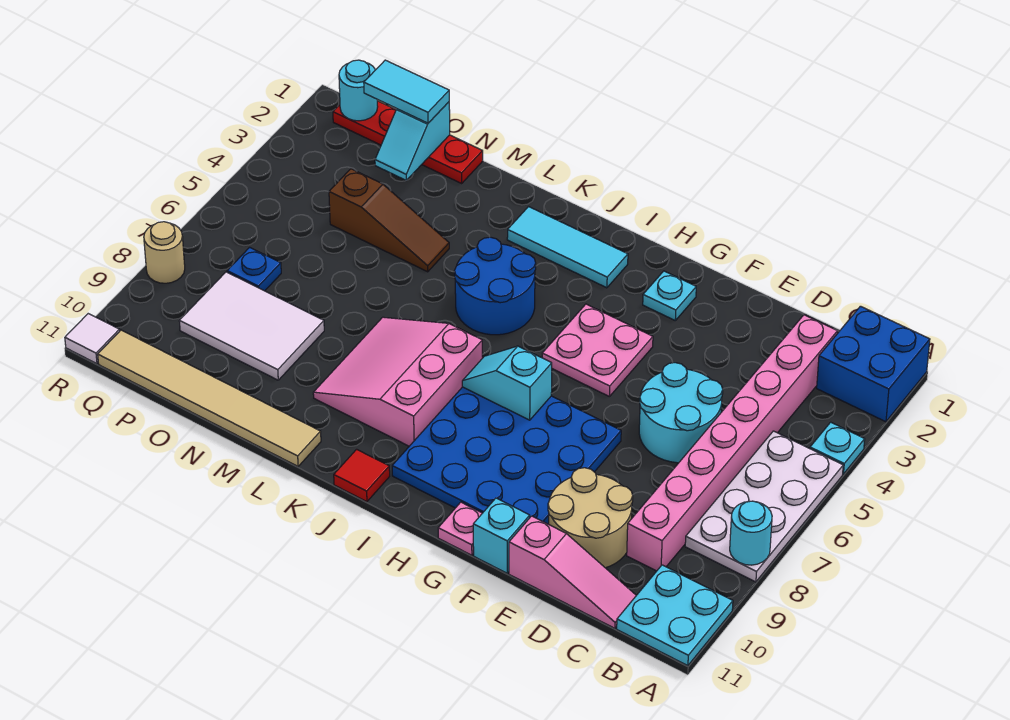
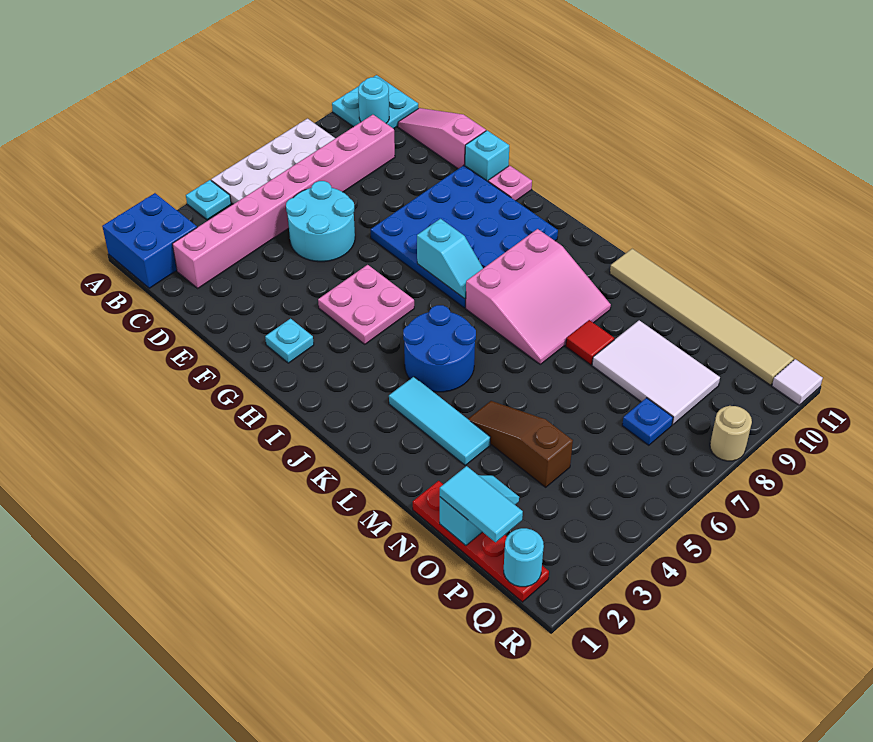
cyan round brick A8 level 2 -> cyan round brick B10 level 2
tan round brick D9:E10 level 1 -> none
cyan tile I2:K2 level 1 -> cyan tile K3:M3 level 1
red tile J11 level 1 -> red tile M8 level 1

